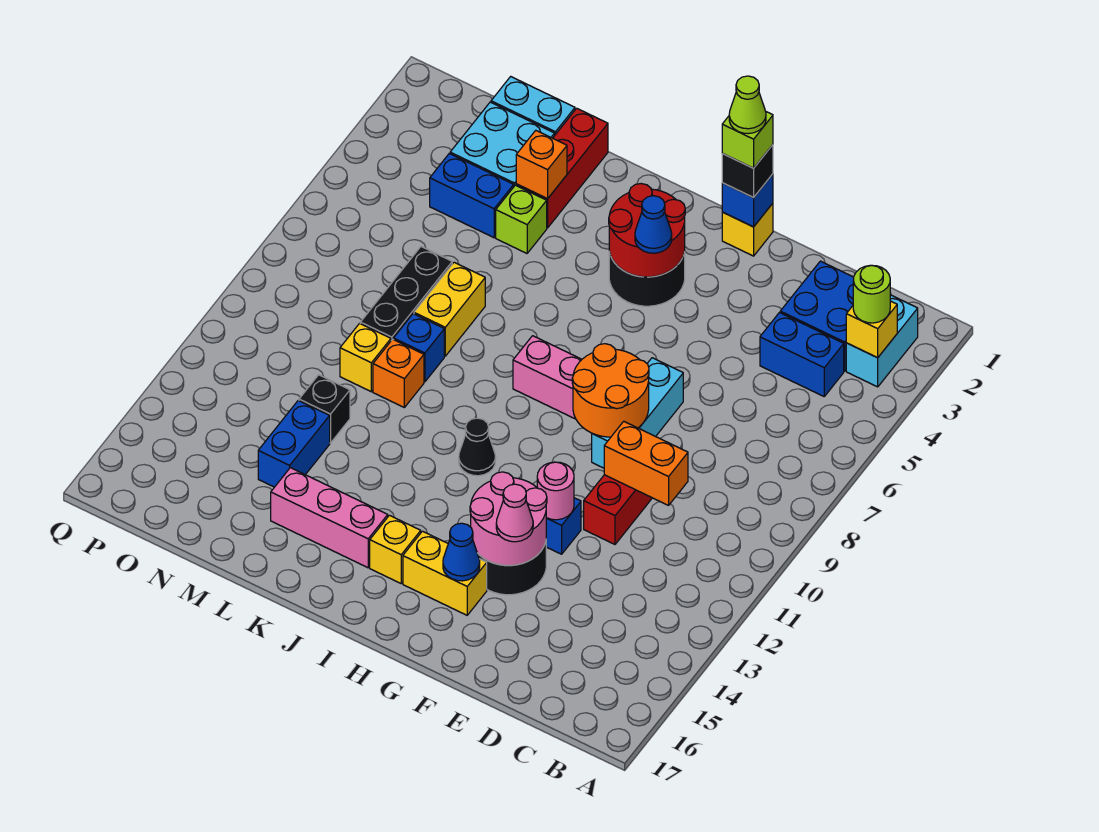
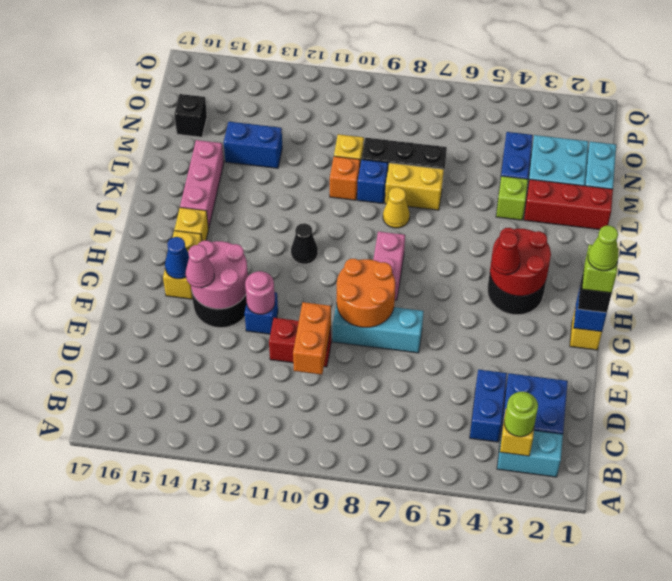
blue cone H4 level 3 -> red cone H4 level 3
none -> yellow cone K8 level 1
orange brick L3 level 2 -> none
black brick M12 level 1 -> black brick N16 level 1

